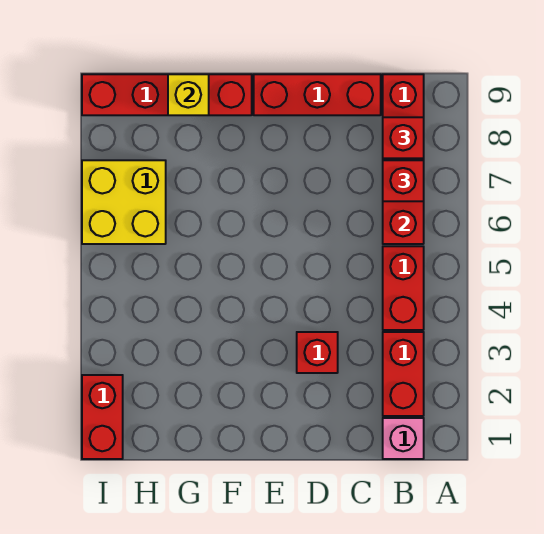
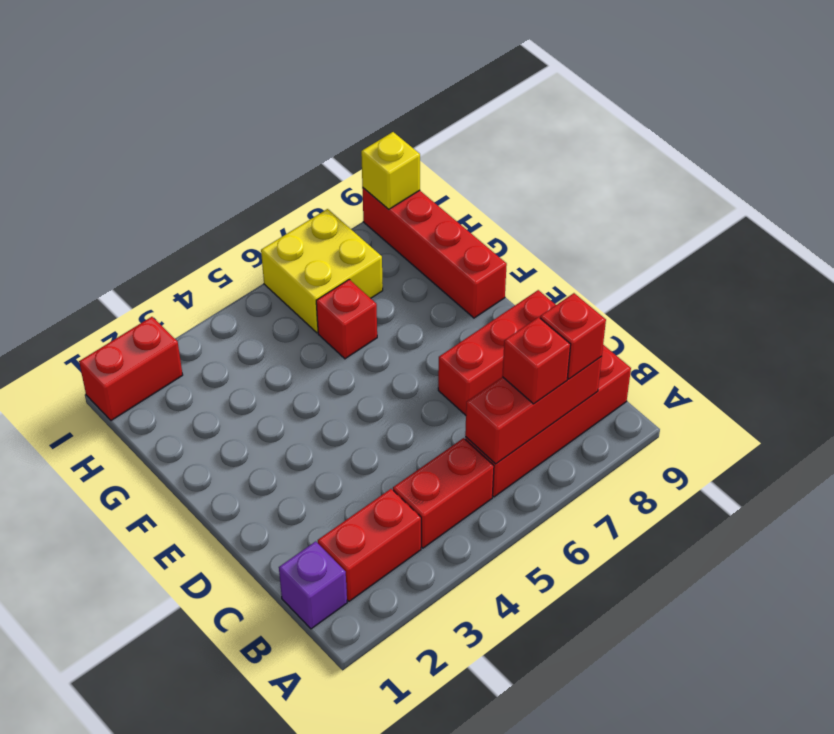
pink brick B1 level 1 -> purple brick B1 level 1
red brick C9:E9 level 1 -> red brick D7:D9 level 1
red brick D3 level 1 -> red brick G6 level 1
yellow brick G9 level 2 -> yellow brick I9 level 2

